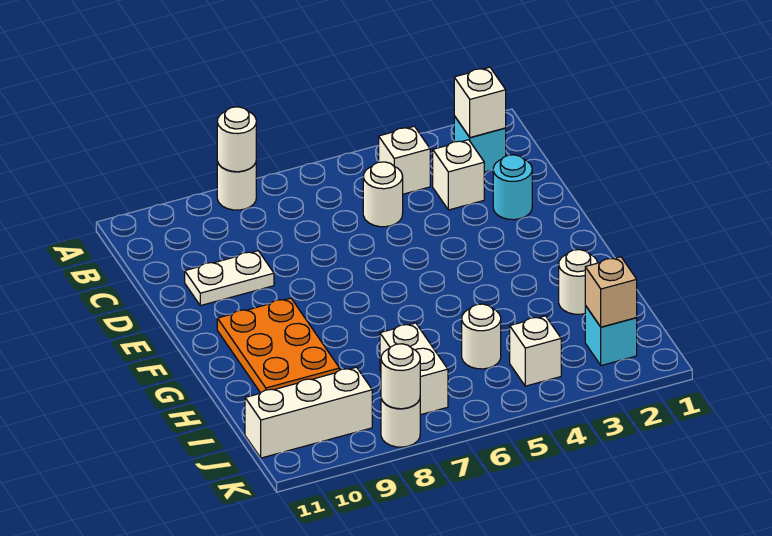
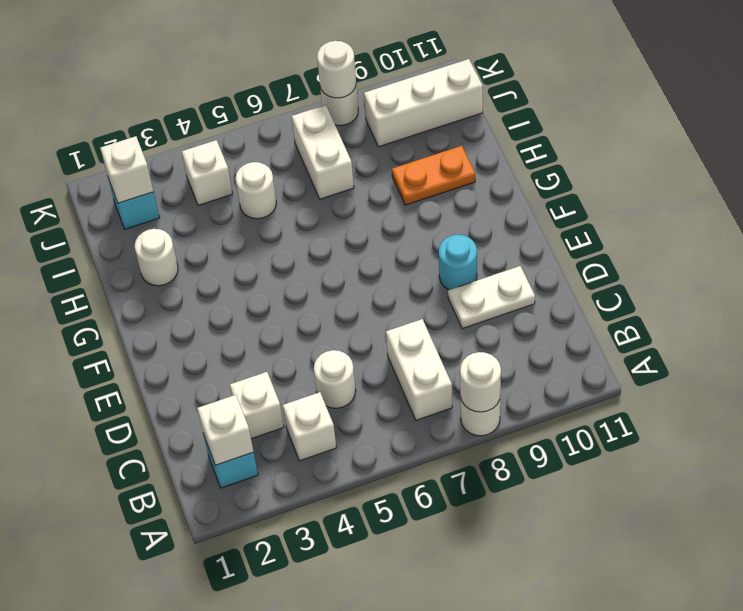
none -> white brick B7:C7 level 1
cyan round brick D2 level 1 -> cyan round brick E9 level 1
orange plate F9:H10 level 1 -> orange plate H9:H10 level 1
tan brick J2 level 2 -> white brick J2 level 2

